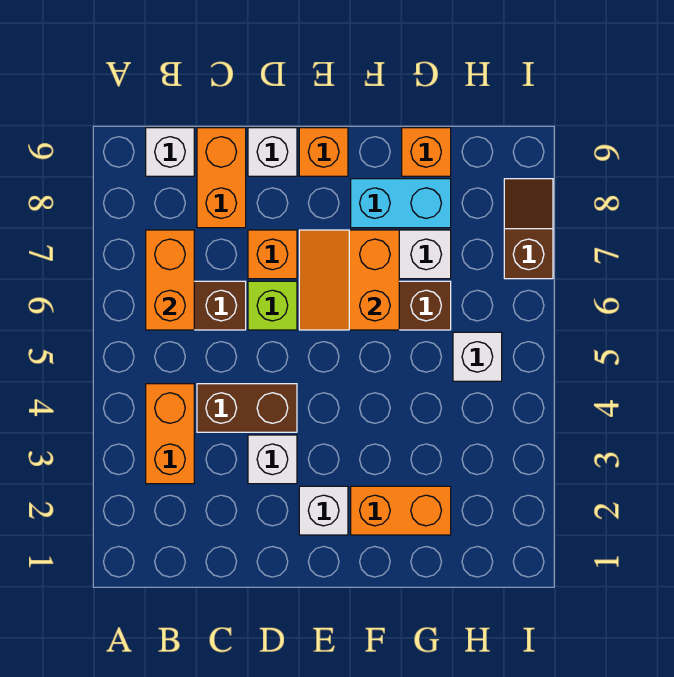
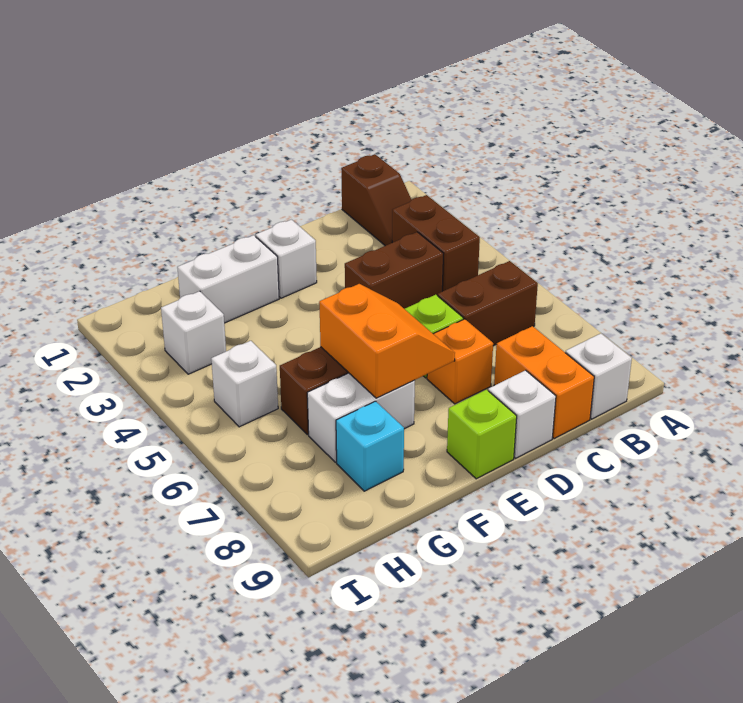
orange brick B3:B4 level 1 -> brown brick B3:B4 level 1
orange brick B6:B7 level 2 -> none
white brick D3 level 1 -> white brick H3 level 1
orange brick E9 level 1 -> lime brick E9 level 1
orange brick F2:G2 level 1 -> white brick F2:G2 level 1
cyan brick F8:G8 level 1 -> cyan brick G8 level 1
orange brick G9 level 1 -> none
brown slope I7:I8 level 1 top 7 -> brown slope B1:B2 level 1 top 1

